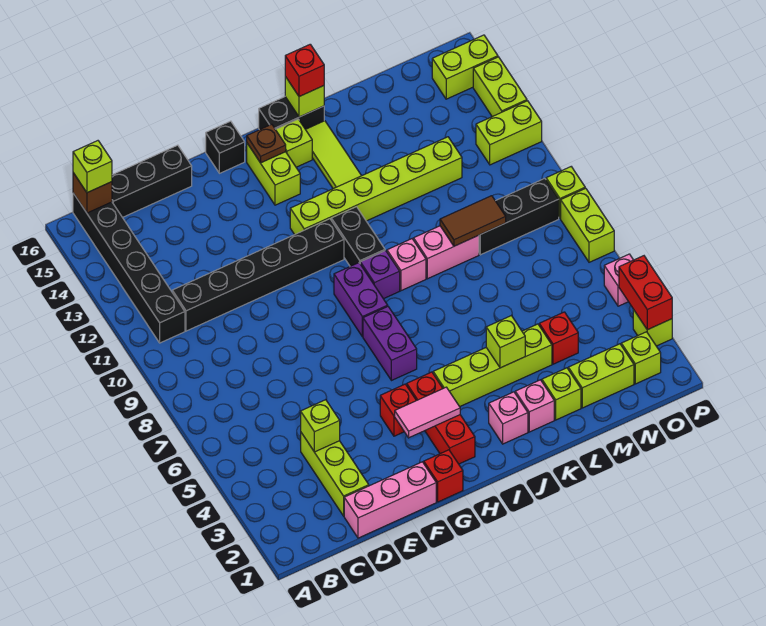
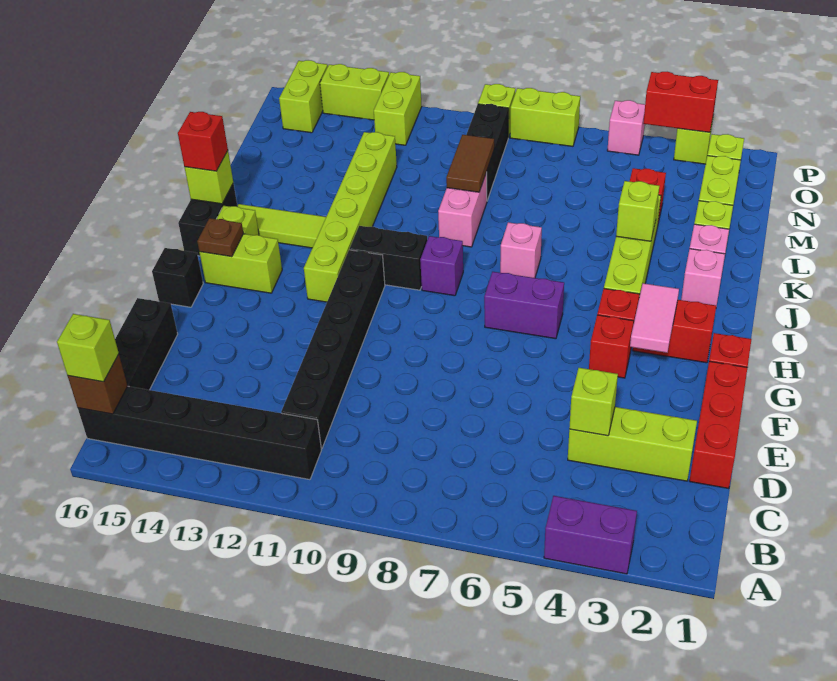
pink brick D1:F1 level 1 -> red brick D1:F1 level 1
purple brick H8:H9 level 1 -> purple brick A3:A4 level 1
pink brick J9 level 1 -> pink brick J7 level 1

